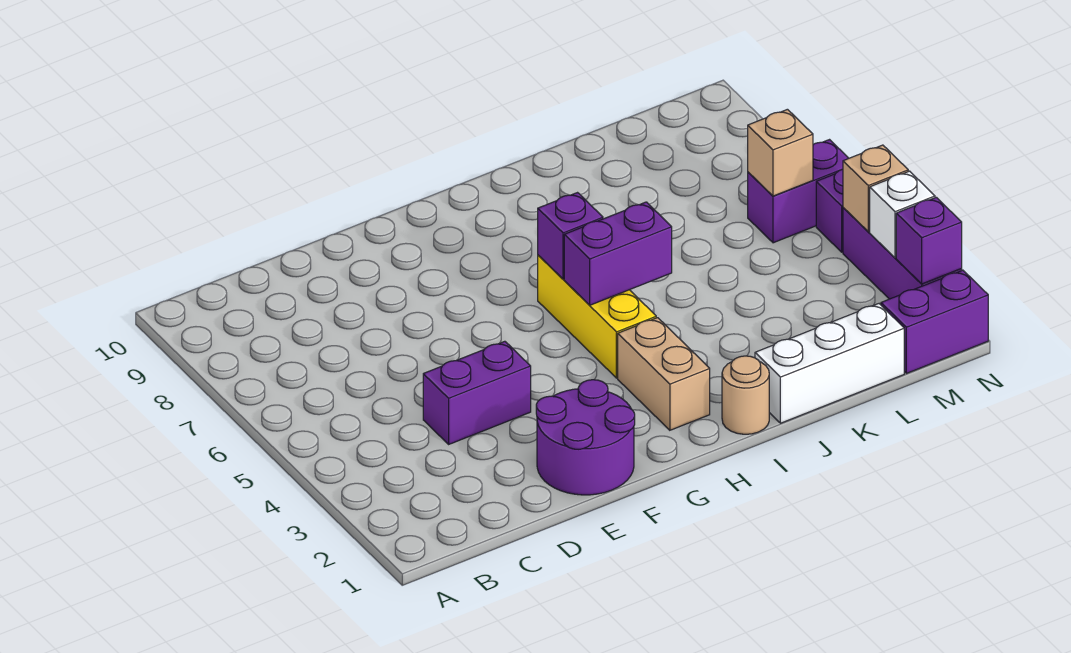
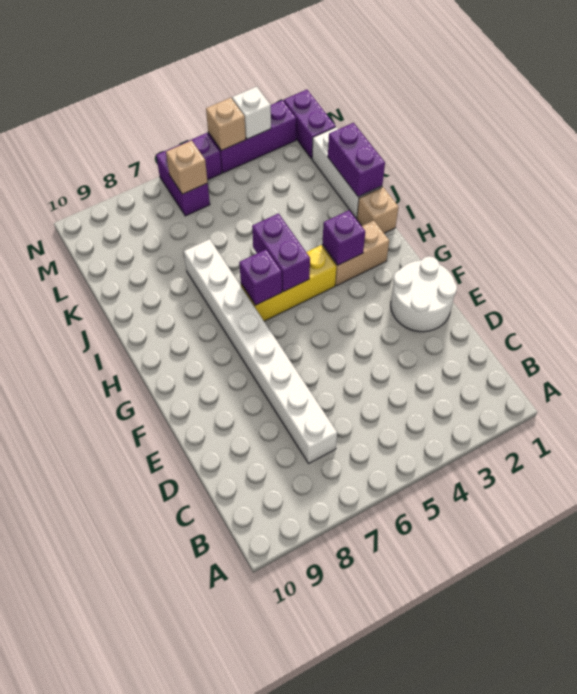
none -> white brick C7:J7 level 1
purple brick D4:E4 level 1 -> purple brick J1:K1 level 2
purple round brick E1:F2 level 1 -> white round brick E1:F2 level 1
tan round brick I1 level 1 -> tan brick I1 level 1
purple brick N2 level 2 -> purple brick H3 level 2

